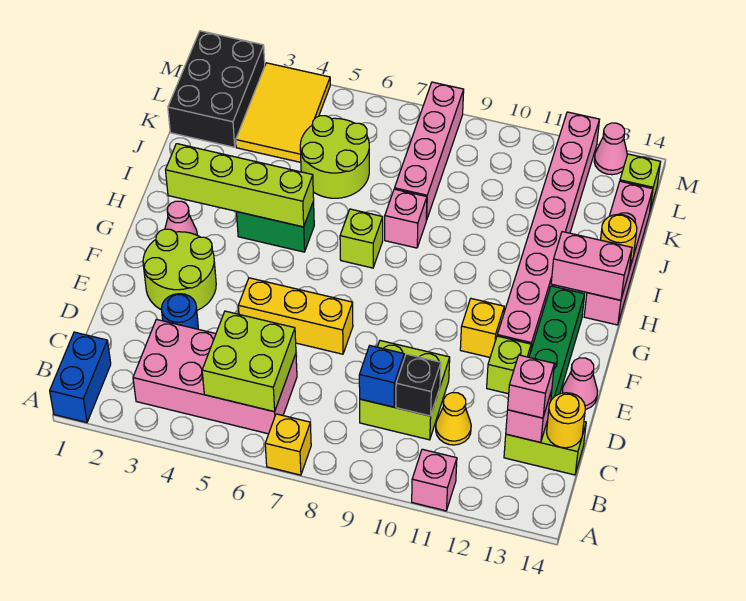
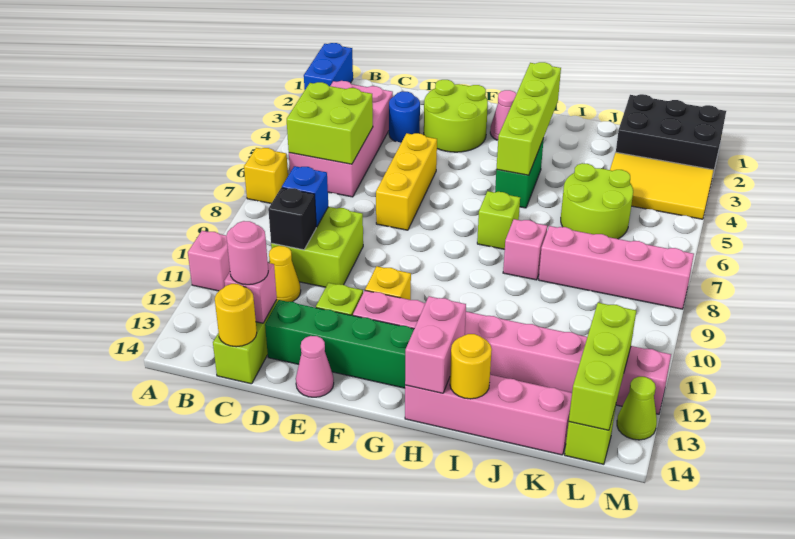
blue brick A1:B1 level 1 -> blue brick A1:A2 level 1
pink brick C13 level 3 -> pink round brick C13 level 3
none -> lime brick L12:L14 level 2
pink cone M13 level 1 -> lime cone M13 level 1

